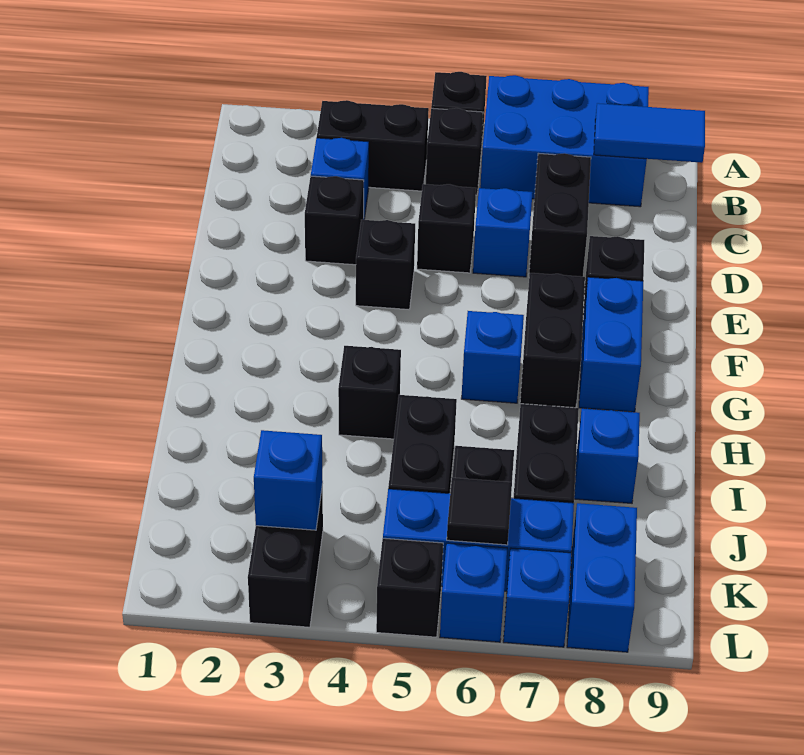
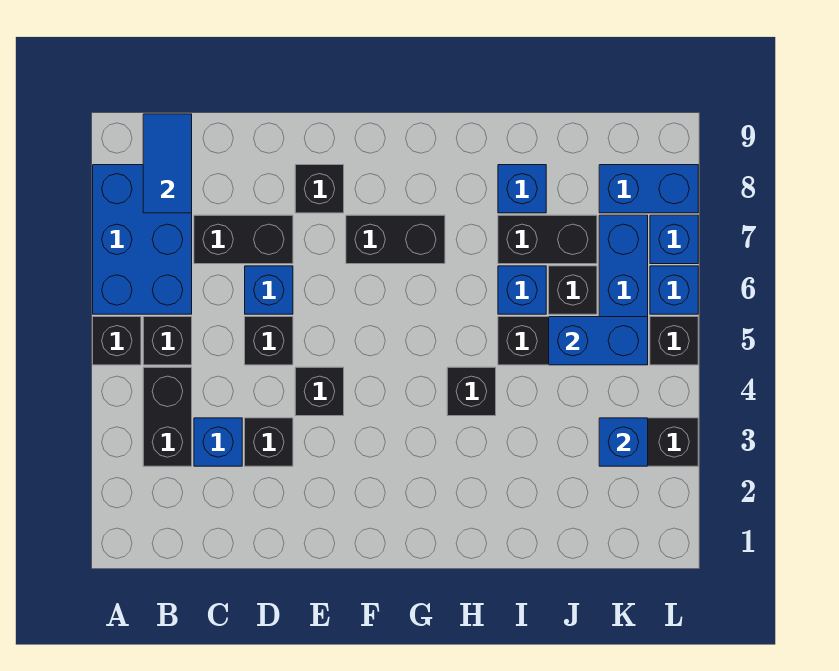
blue brick F8:G8 level 1 -> blue brick J5:K5 level 2
blue brick G6 level 1 -> blue brick I6 level 1
black tile K6 level 2 -> none

